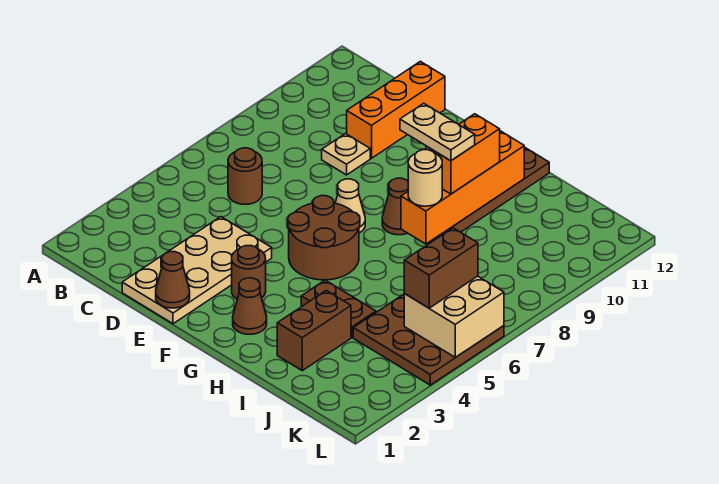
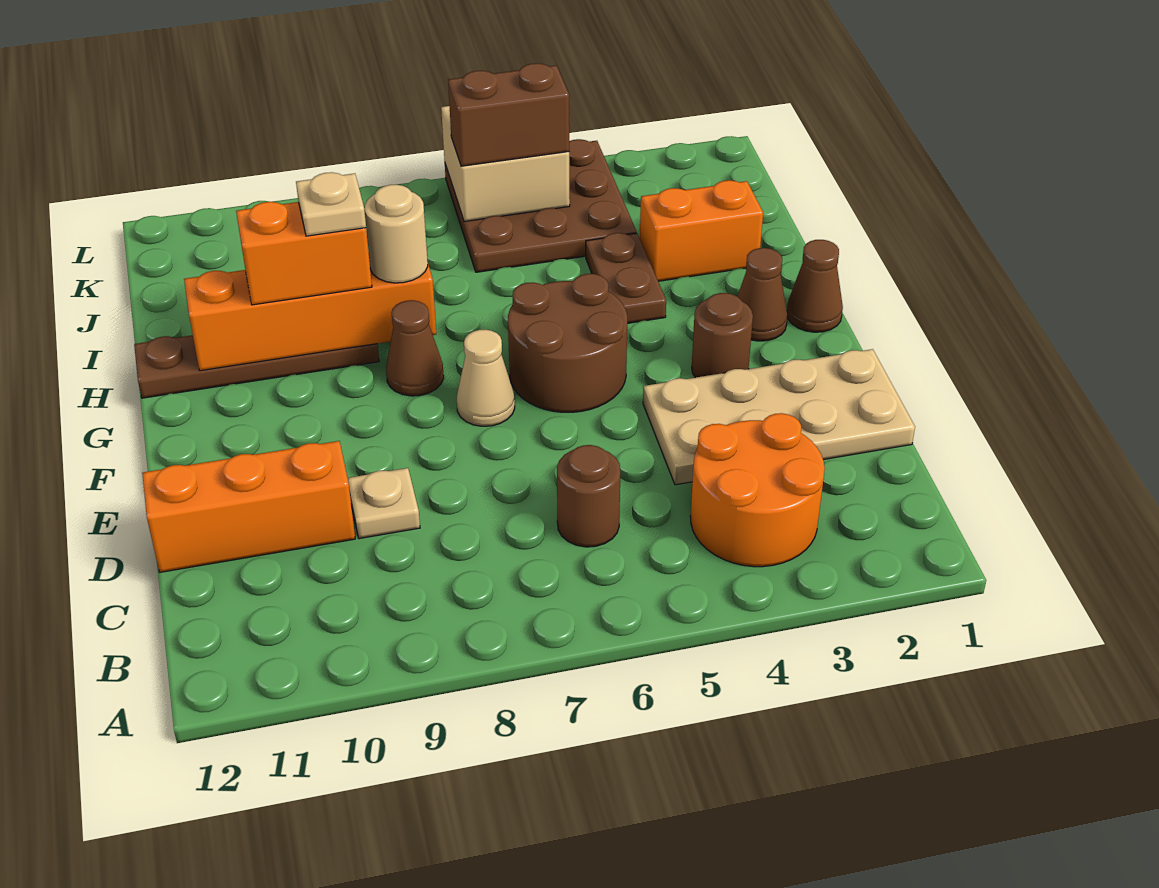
none -> orange round brick B3:C4 level 1
brown cone E1 level 2 -> brown cone G1 level 1
tan plate G9:H9 level 4 -> tan plate H9 level 4
brown brick I2:I3 level 1 -> orange brick I2:I3 level 1

